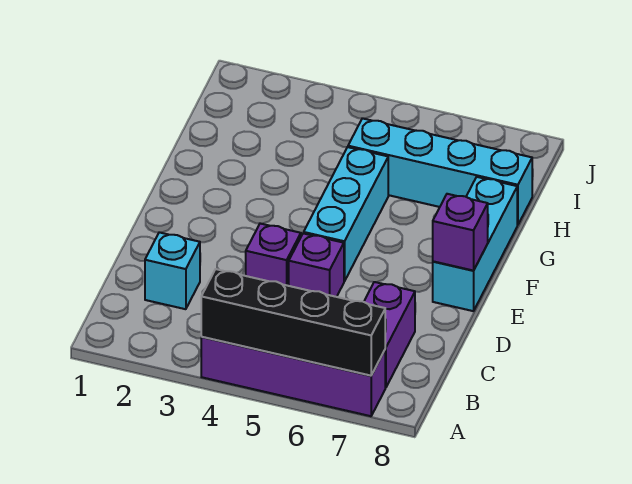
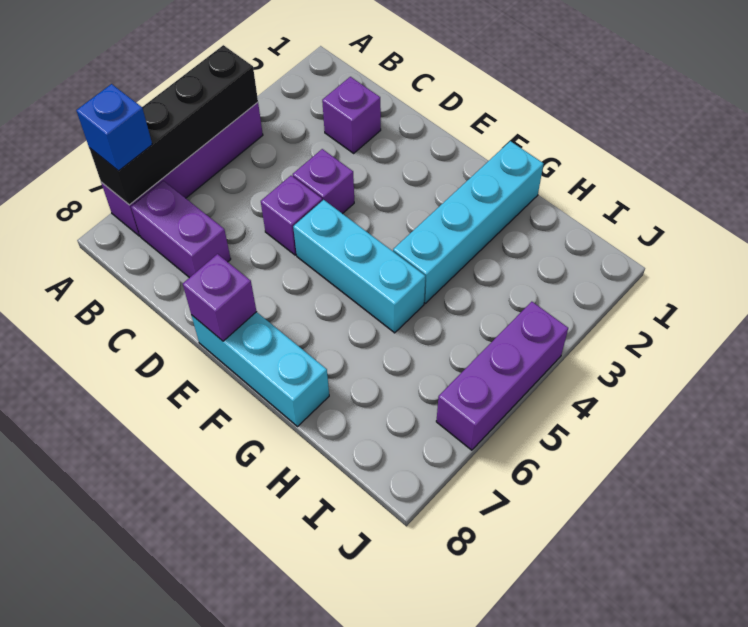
none -> blue brick A7 level 3
cyan brick C2 level 1 -> purple brick C2 level 1
cyan brick H5:H8 level 1 -> cyan brick G1:G4 level 1
none -> purple brick J4:J6 level 1

